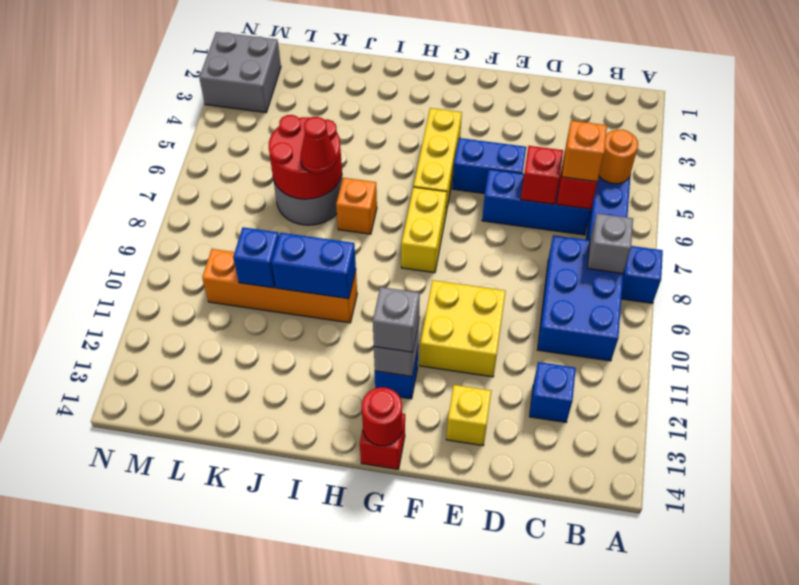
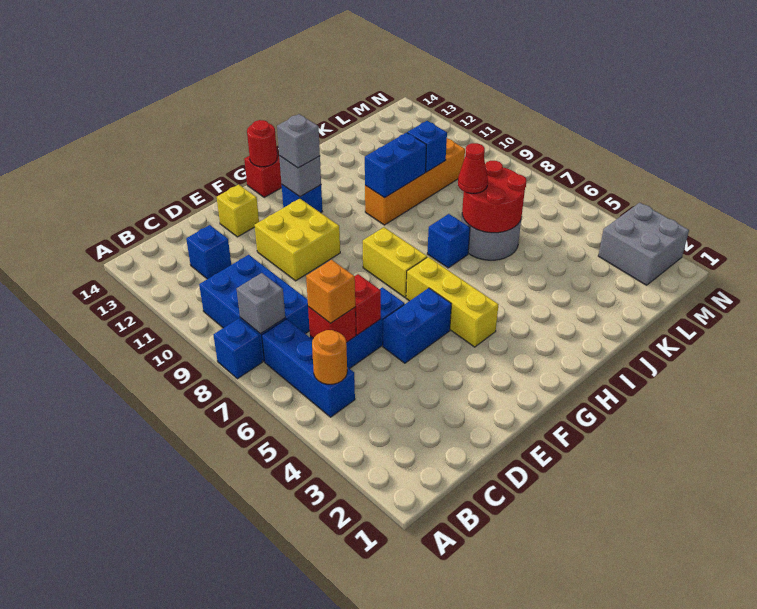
orange brick I7 level 1 -> blue brick I7 level 1

